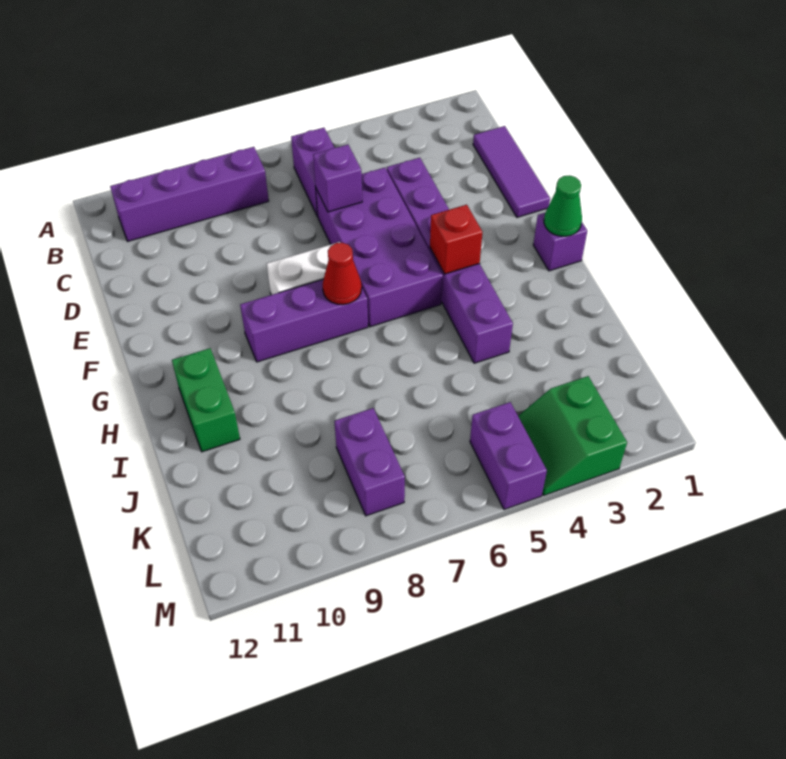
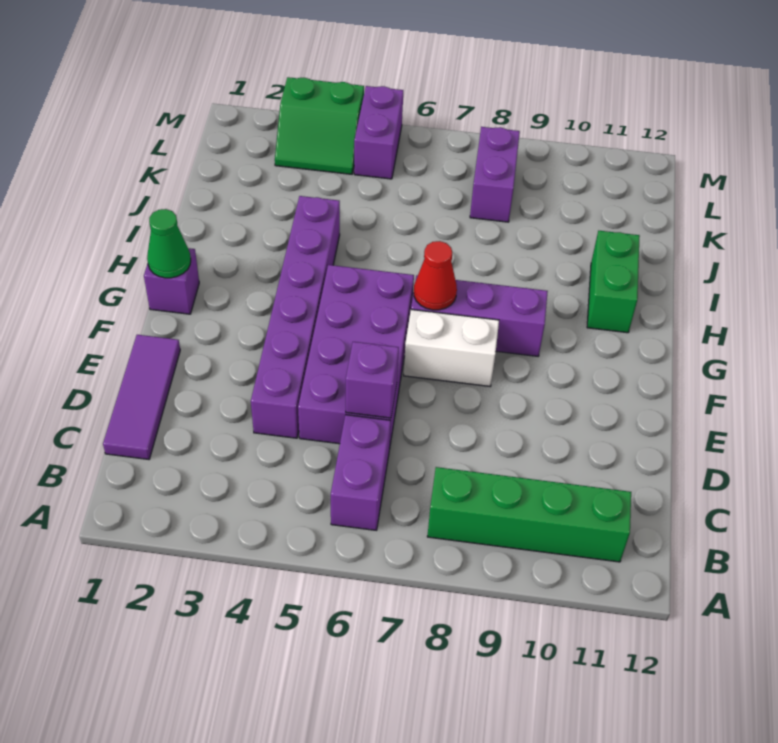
purple brick B8:B11 level 1 -> green brick B8:B11 level 1
red brick G4 level 2 -> none
green slope L3:M4 level 1 top 3 -> green slope L3:M4 level 1 top M

